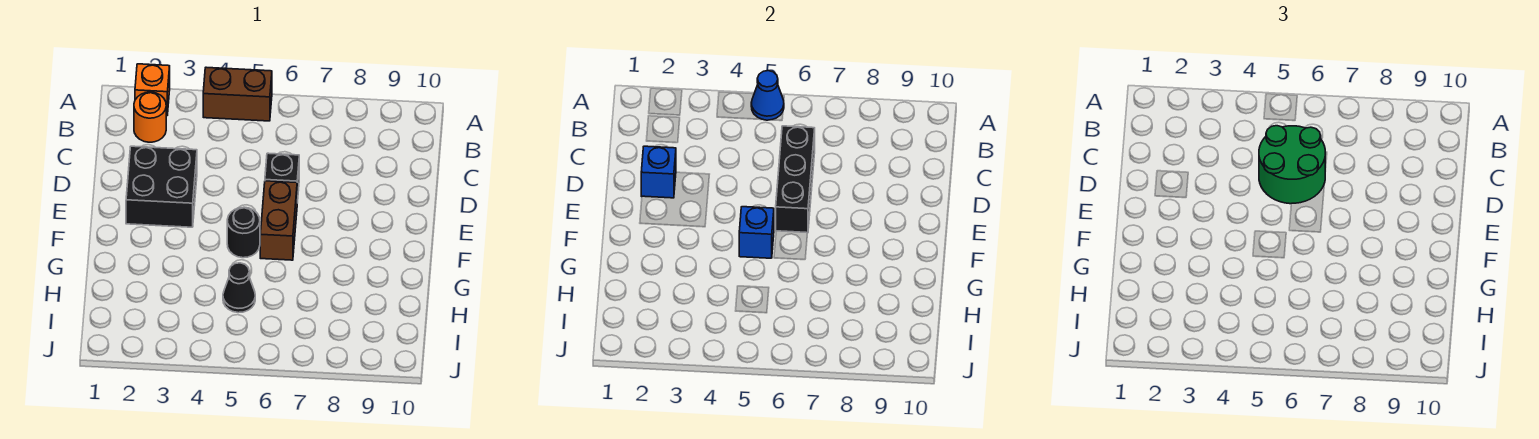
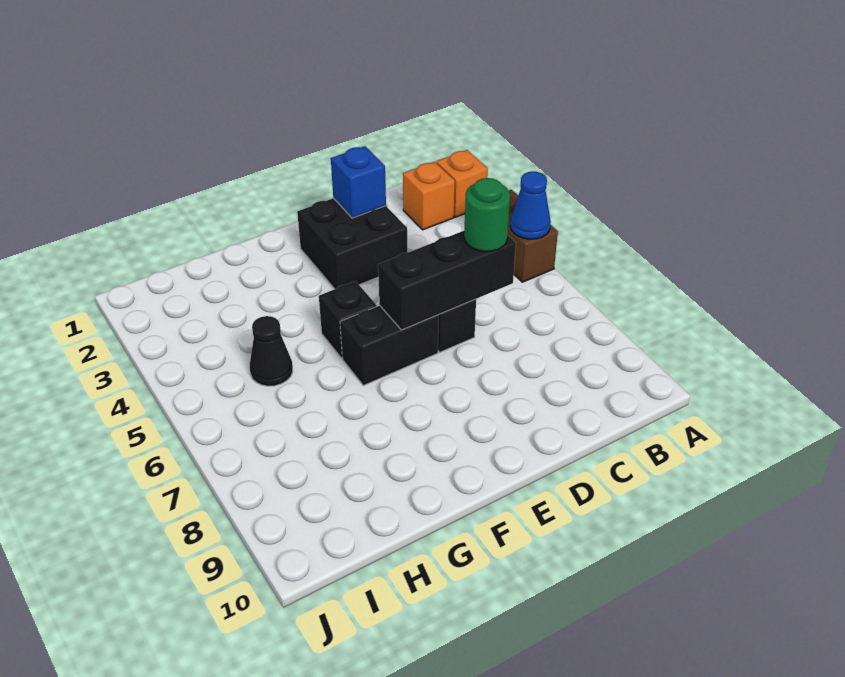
orange round brick B2 level 1 -> orange brick B2 level 1
green round brick C5:D6 level 3 -> green round brick C6 level 3
brown brick E6:F6 level 1 -> black brick E6:F6 level 1
black round brick F5 level 1 -> black brick F5 level 1
blue brick F5 level 2 -> none

